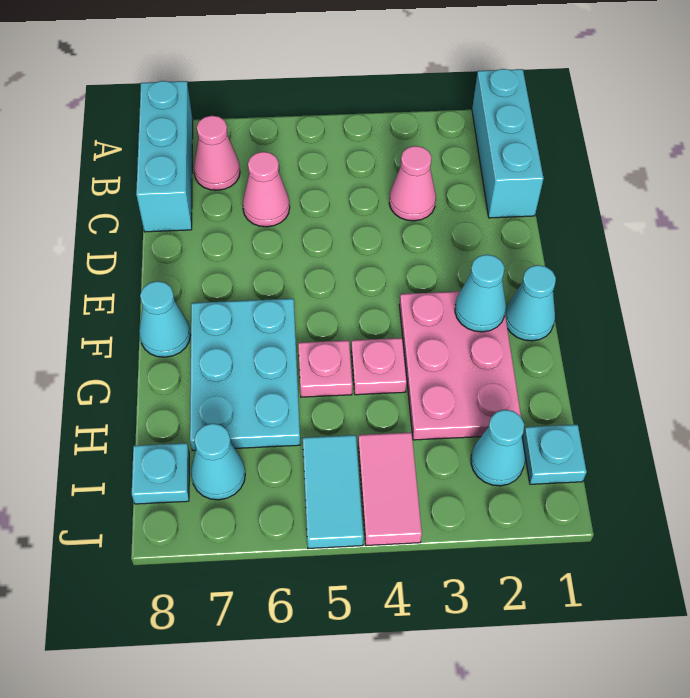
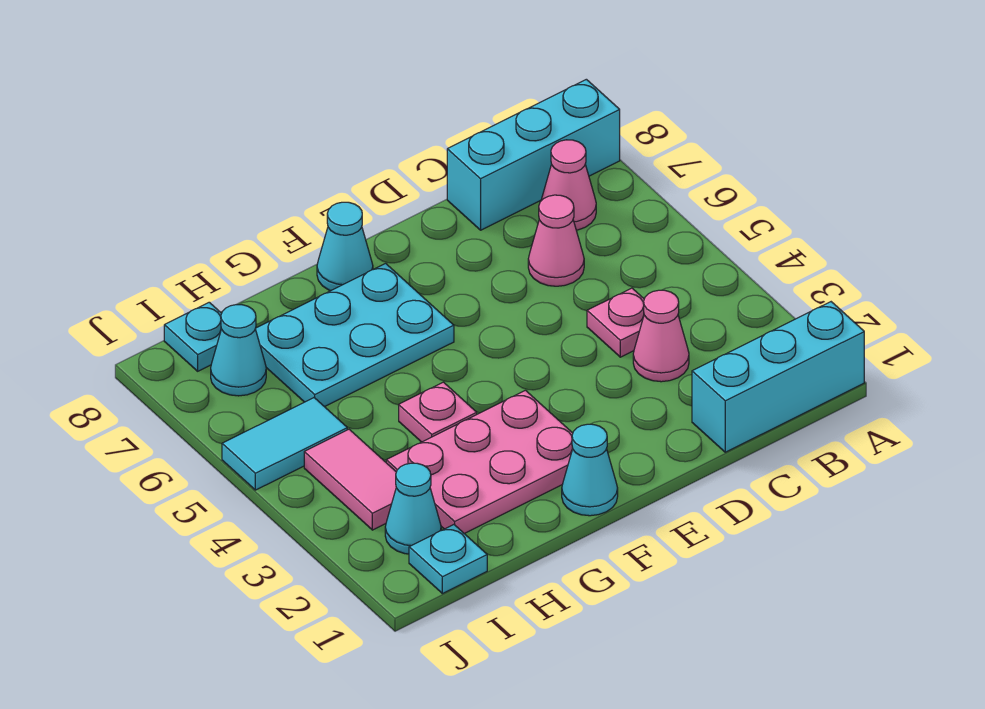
cyan cone F2 level 2 -> none
pink plate G5 level 1 -> pink plate C4 level 1
pink tile I4:J4 level 1 -> pink tile I3:I4 level 1

